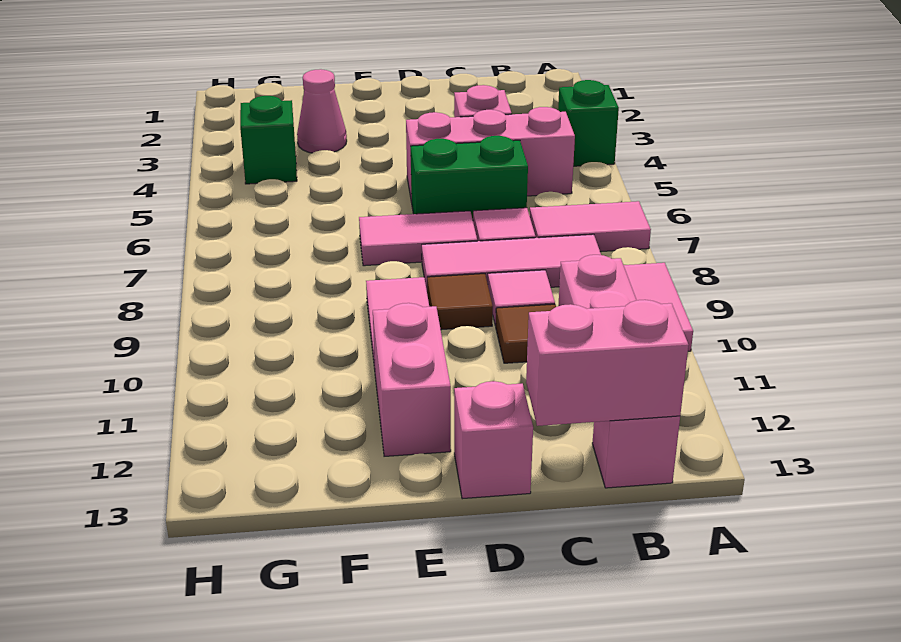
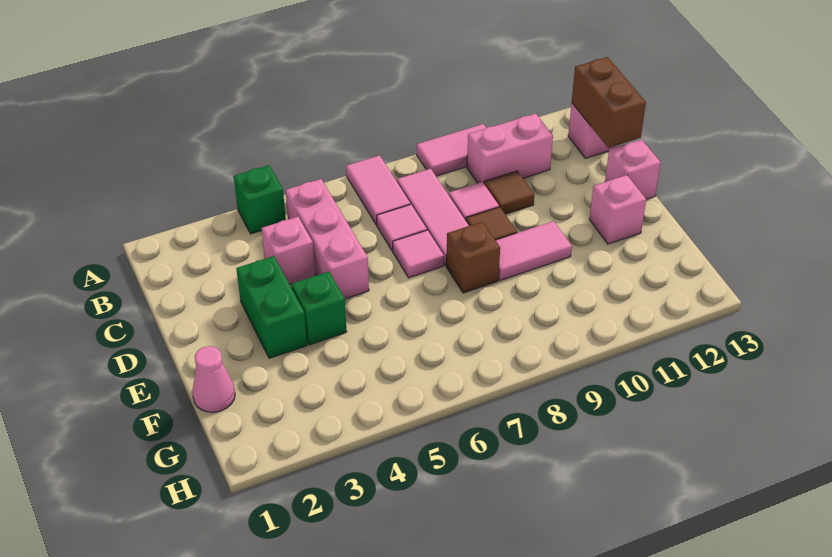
pink brick B13:C13 level 2 -> brown brick B13:C13 level 2
green brick C6:D6 level 1 -> green brick D3:E3 level 1
pink tile D7:E7 level 1 -> pink tile D7 level 1
none -> brown brick E8 level 1
pink brick E11:E12 level 1 -> pink brick E12 level 1
pink cone F3 level 1 -> pink cone F1 level 1
green brick G4 level 1 -> green brick E4 level 1

